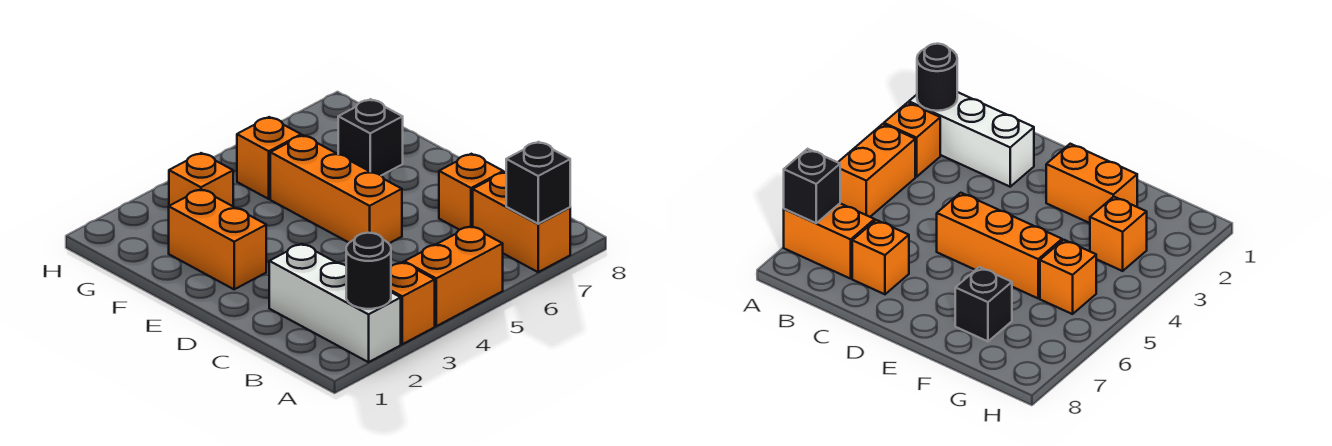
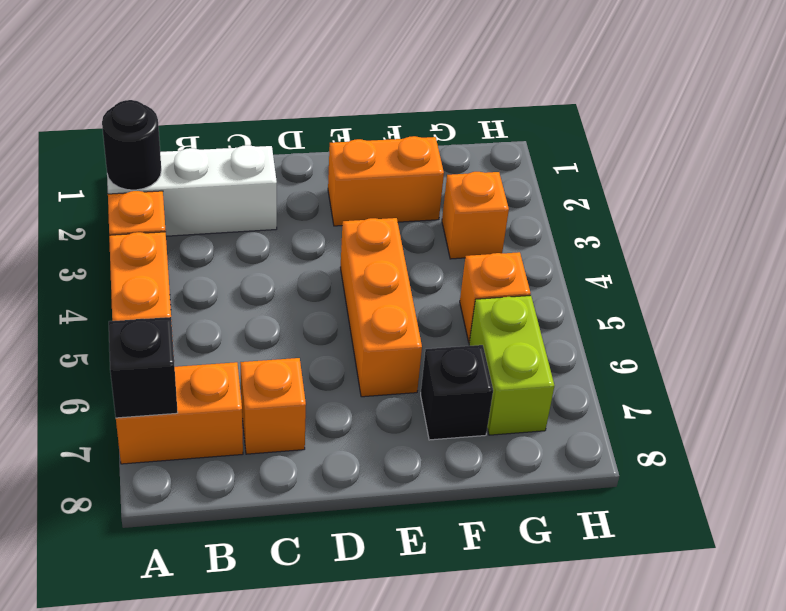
orange brick D5:F5 level 1 -> orange brick E4:E6 level 1
none -> lime brick G6:G7 level 1

